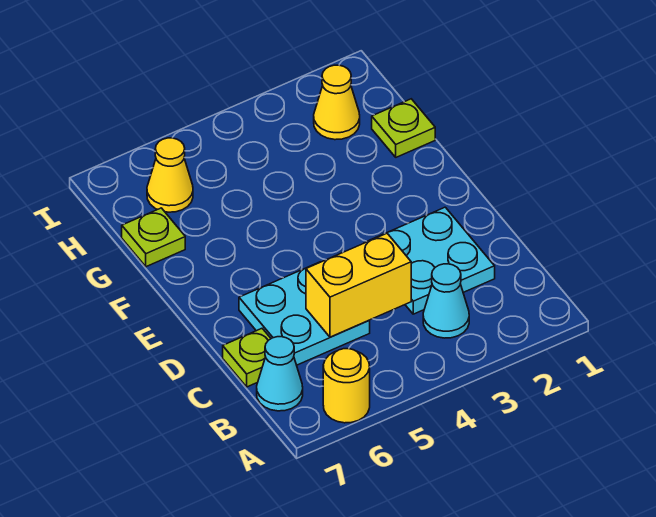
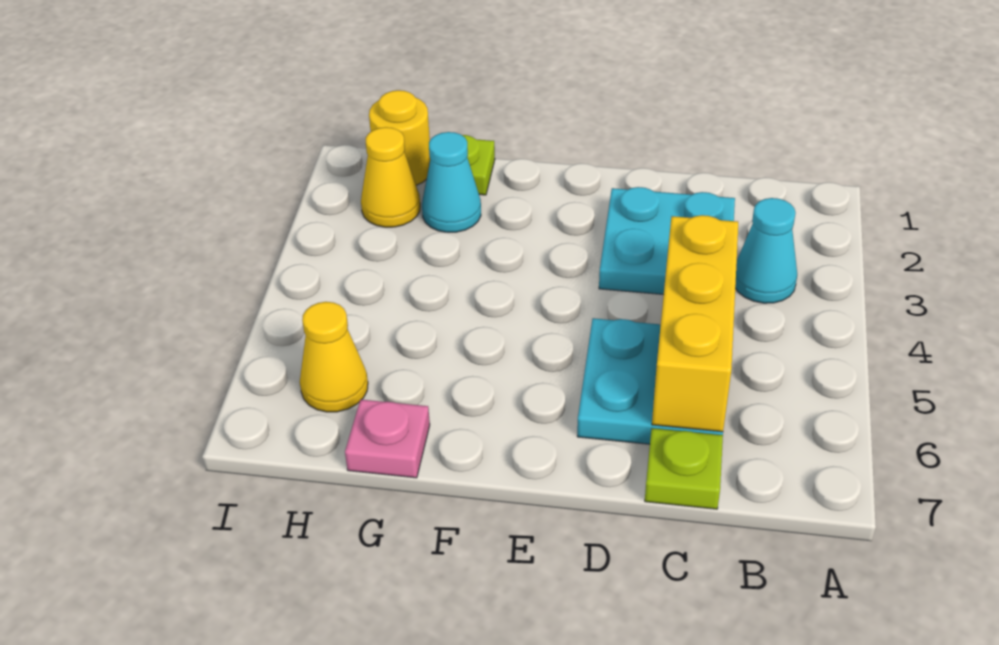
yellow round brick A6 level 1 -> yellow round brick H1 level 1
cyan cone B7 level 1 -> cyan cone G2 level 1
yellow brick C4:C5 level 2 -> yellow brick C4:C6 level 2
lime plate G7 level 1 -> pink plate G7 level 1

